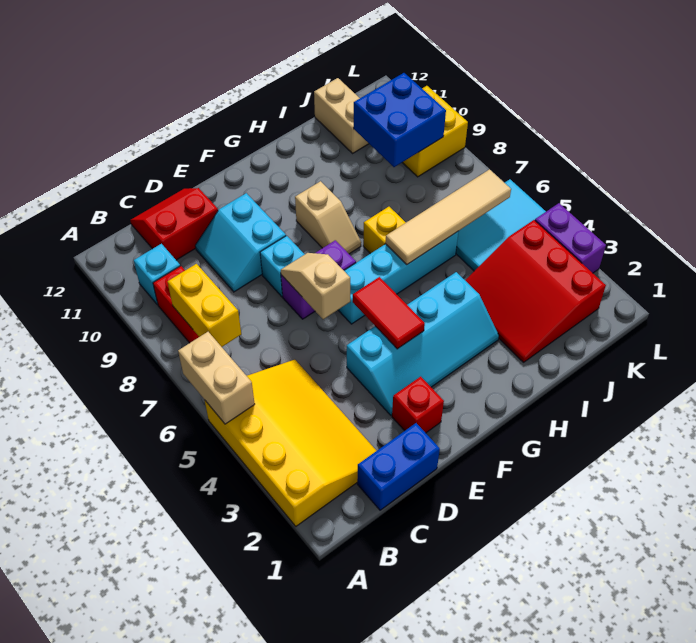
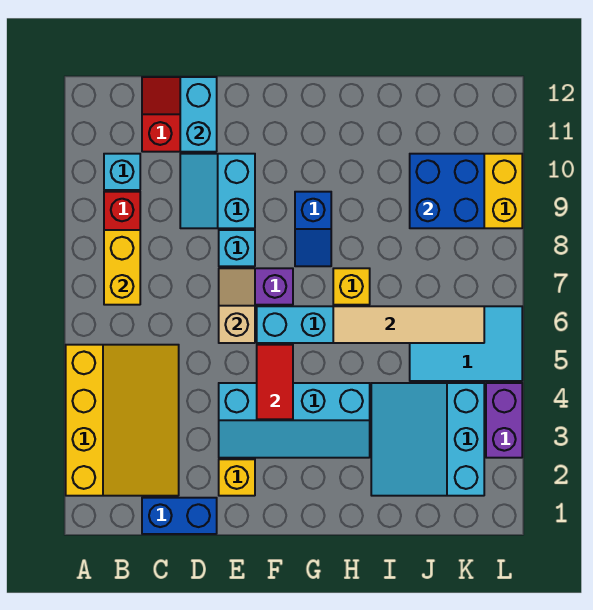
tan brick A5:A6 level 2 -> none
none -> cyan brick D11:D12 level 2
red brick E2 level 1 -> yellow brick E2 level 1
tan slope G8:G9 level 1 top 9 -> blue slope G8:G9 level 1 top 9
red slope I2:K4 level 1 top K -> cyan slope I2:K4 level 1 top K
tan brick J11:J12 level 1 -> none

